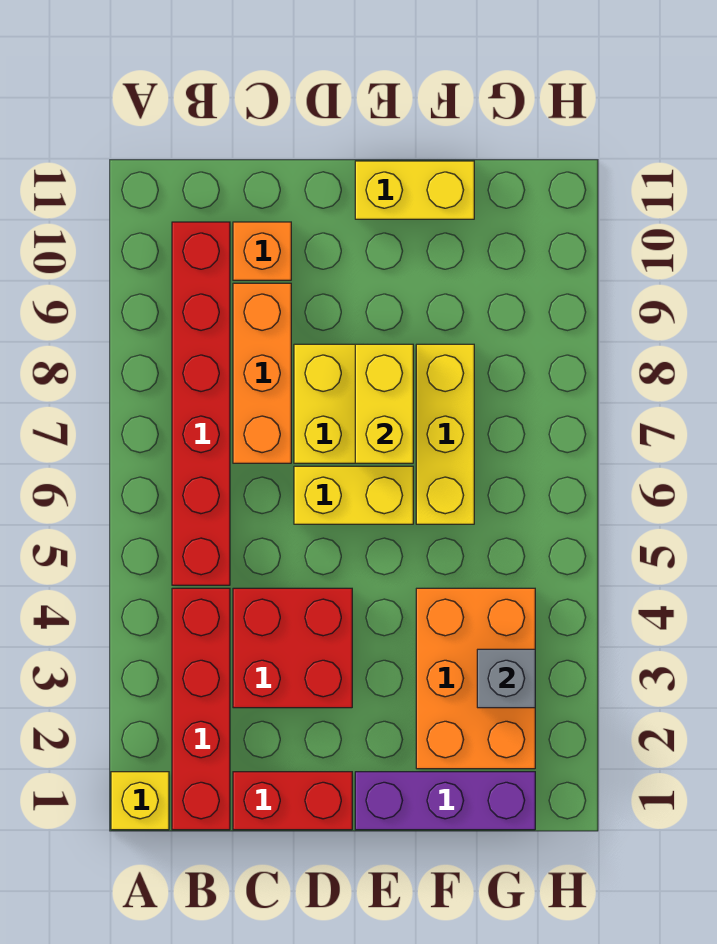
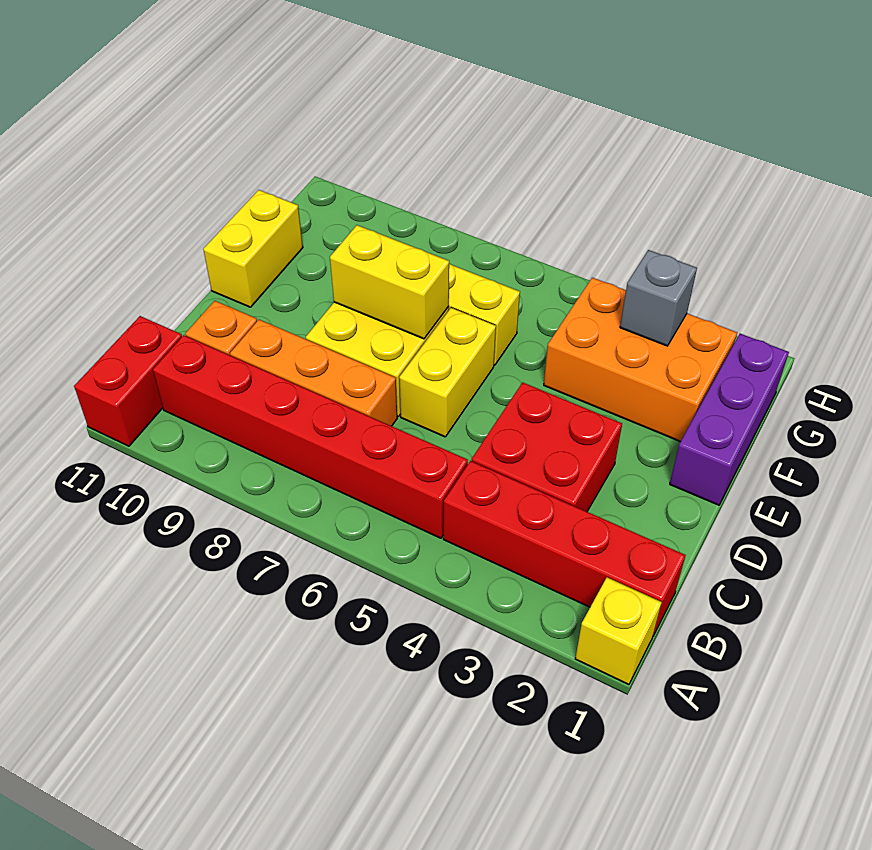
red brick C1:D1 level 1 -> red brick A11:B11 level 1

